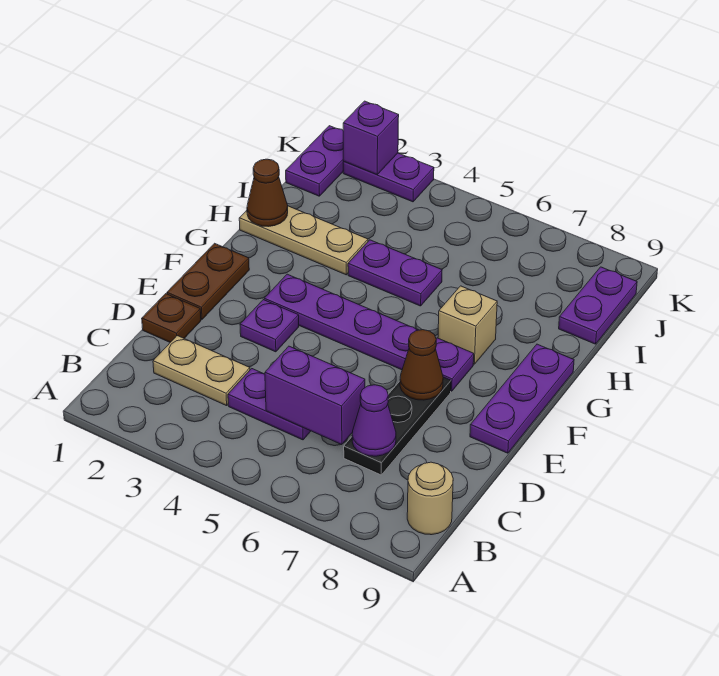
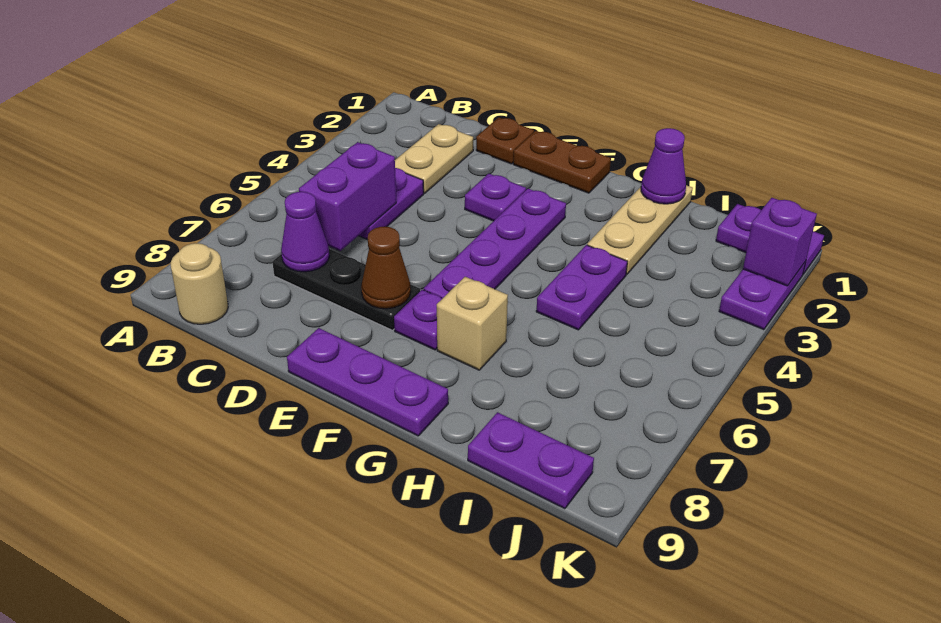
brown cone H1 level 2 -> purple cone H1 level 2

